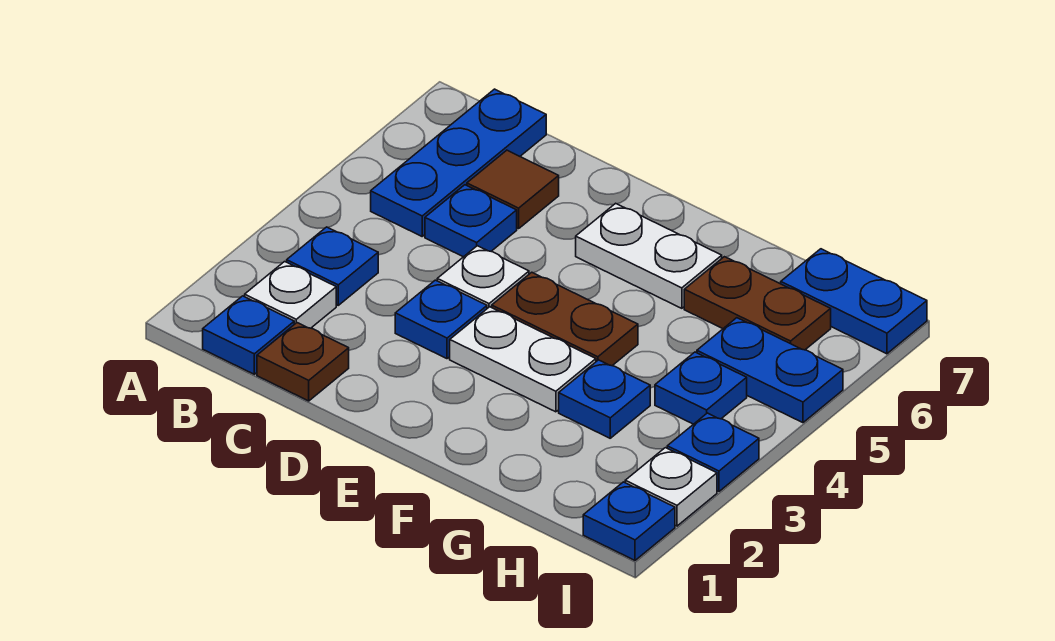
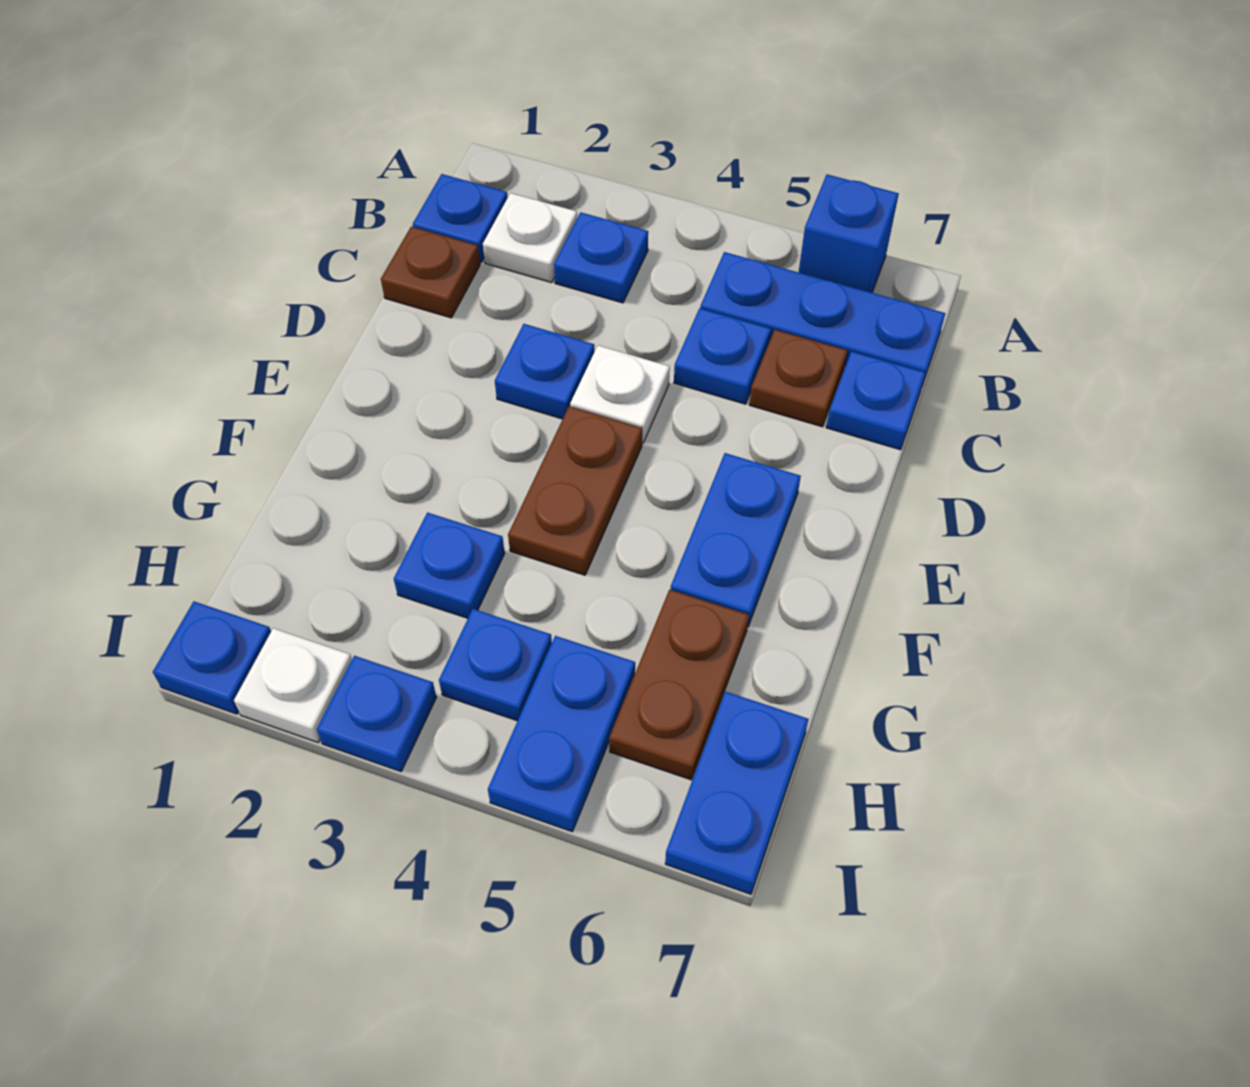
none -> blue brick A6 level 1
brown tile C6 level 1 -> brown plate C6 level 1
none -> blue plate C7 level 1
white plate E3:F3 level 1 -> none
white plate E6:F6 level 1 -> blue plate E6:F6 level 1

